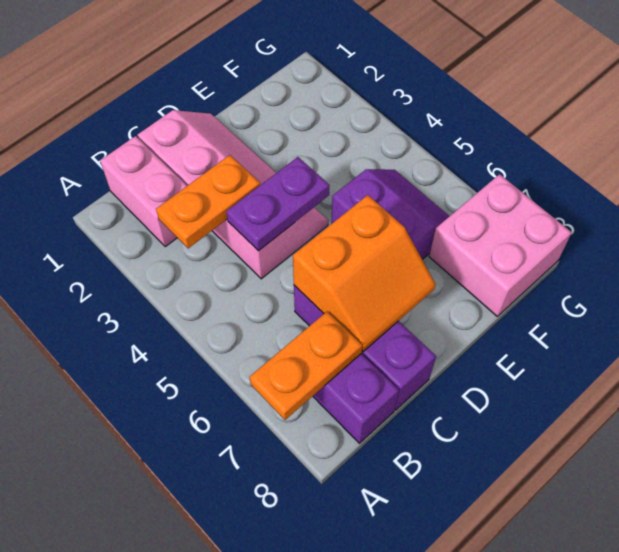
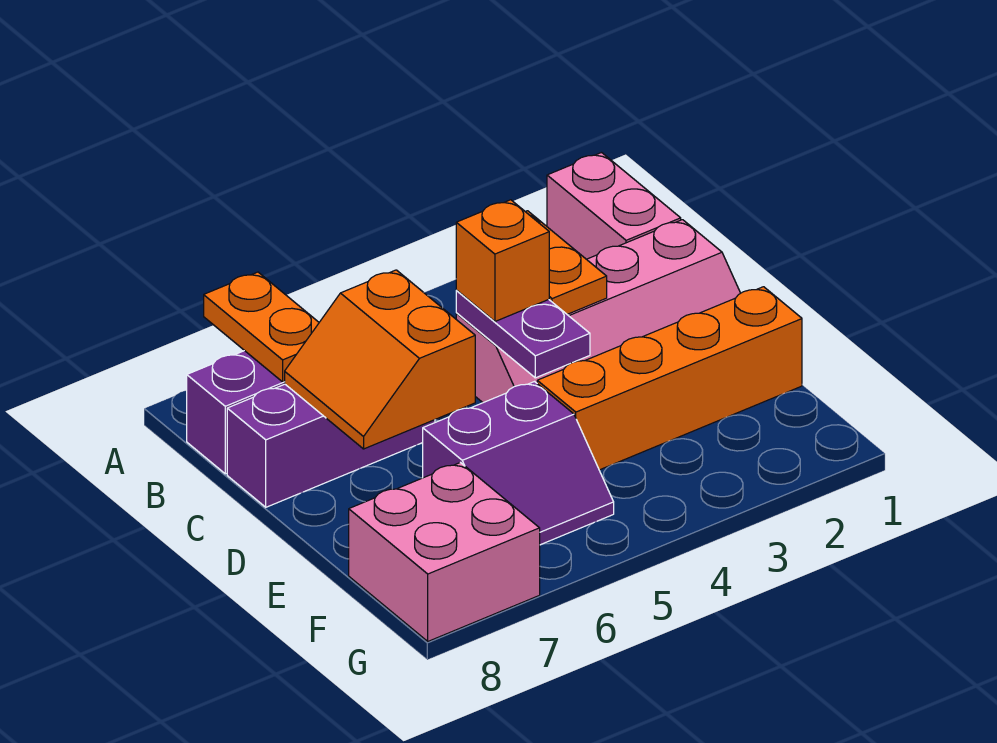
pink brick B1:B2 level 1 -> pink brick A1:B1 level 1
none -> orange brick C4 level 3
none -> orange brick E1:E4 level 1

